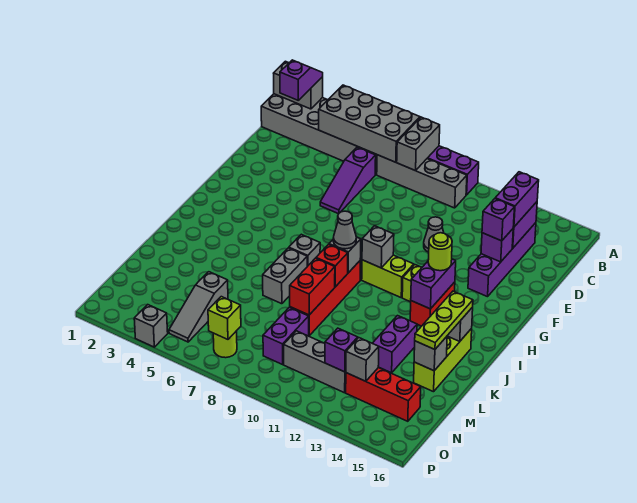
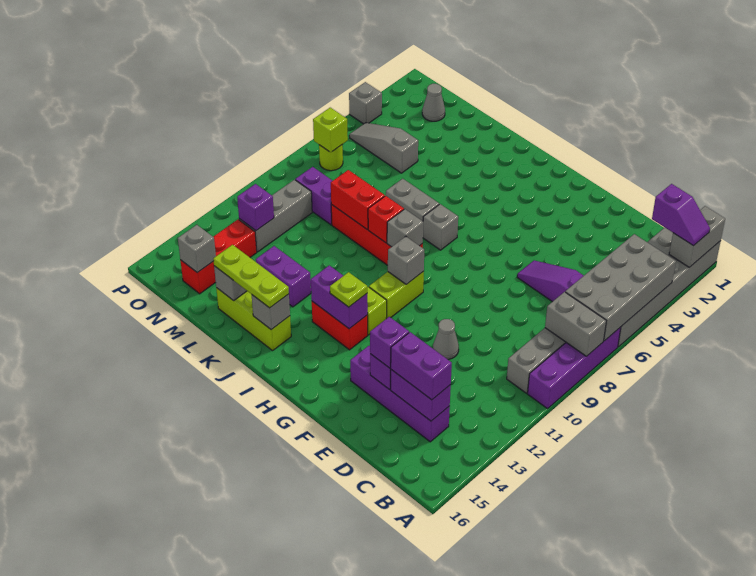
lime round brick H13 level 3 -> lime plate H13 level 3
grey cone I9 level 3 -> grey cone N2 level 1
grey brick N13 level 2 -> grey brick N15 level 2

